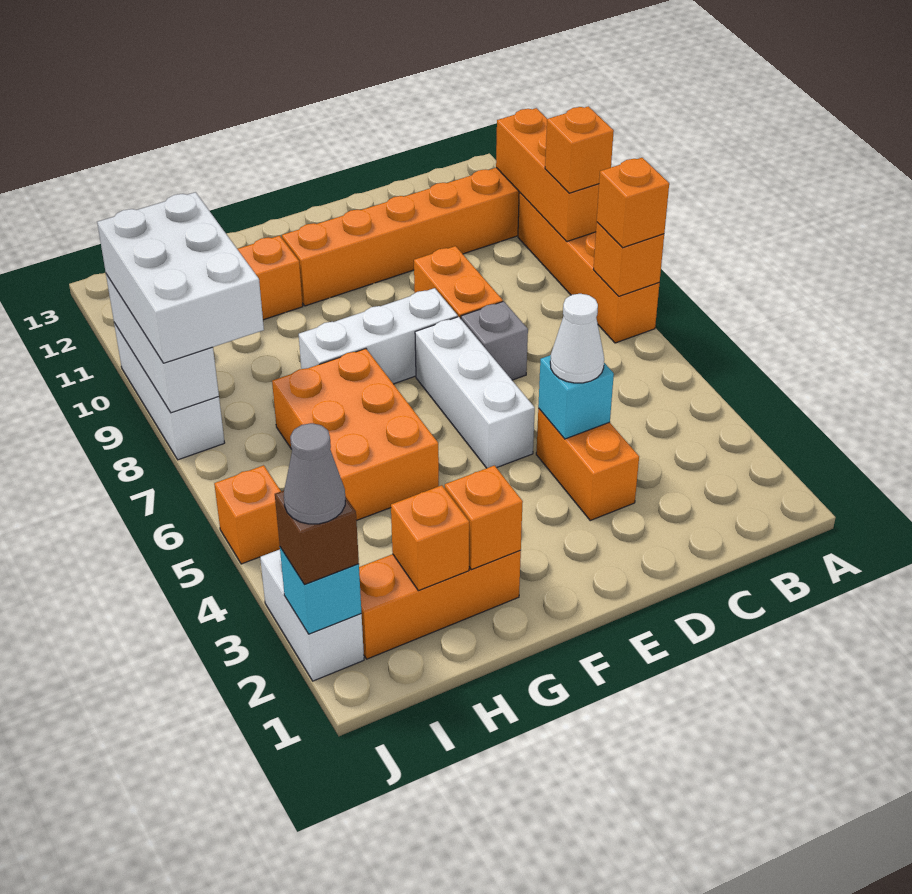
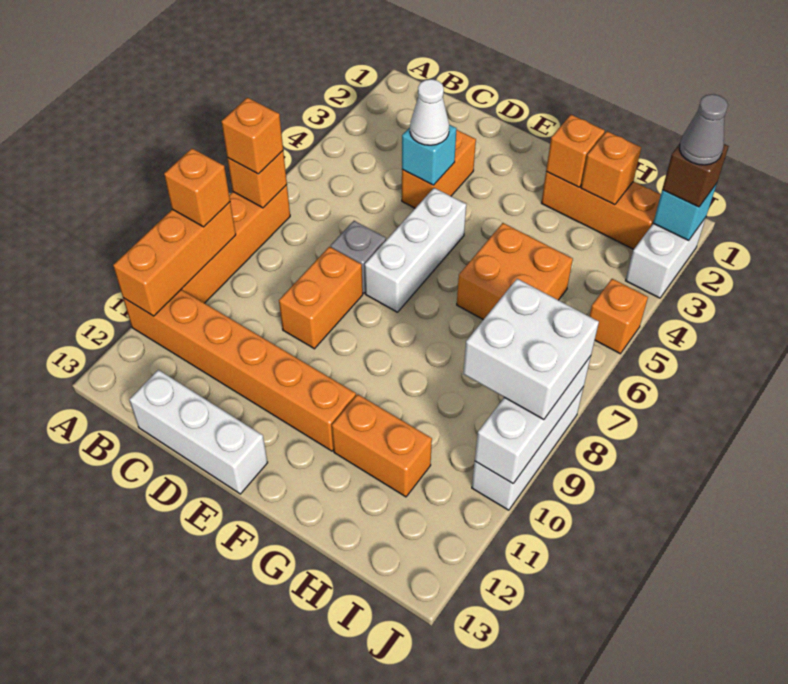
white brick E8:G8 level 1 -> white brick C13:E13 level 1
orange brick G5:H7 level 1 -> orange brick G5:H6 level 1
white brick I8:J10 level 3 -> white brick I8:J9 level 3

